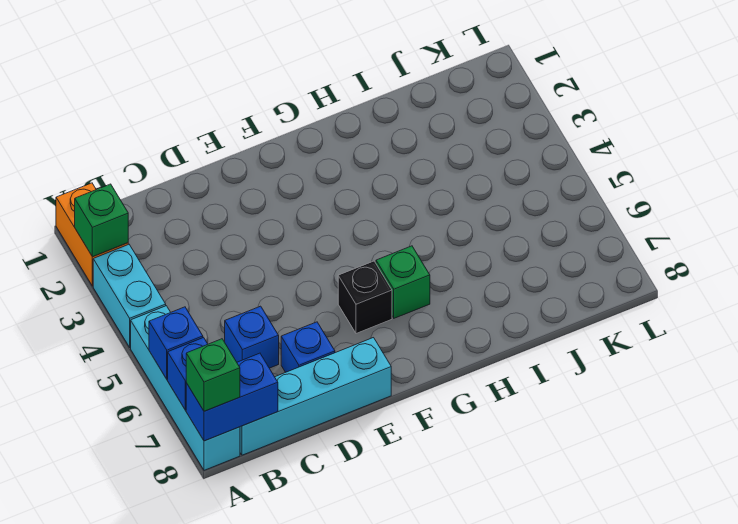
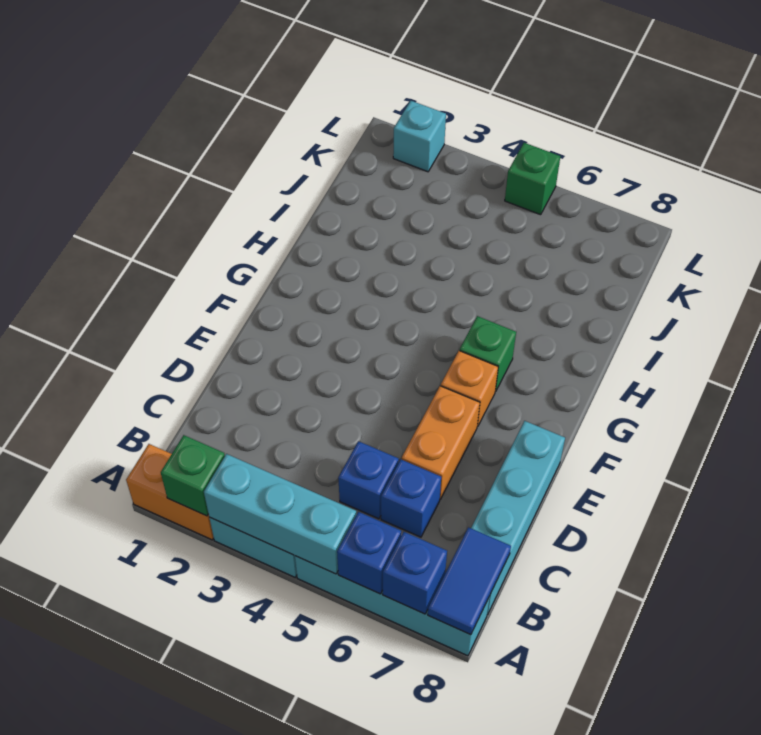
none -> cyan brick A3:A5 level 2
blue brick A8:B8 level 2 -> blue tile A8:B8 level 2
green brick A8 level 3 -> green brick L5 level 1
none -> orange brick D6:E6 level 1
blue brick D7 level 1 -> blue brick C5 level 1
black brick F6 level 1 -> orange brick F6 level 1
none -> cyan brick L2 level 1

